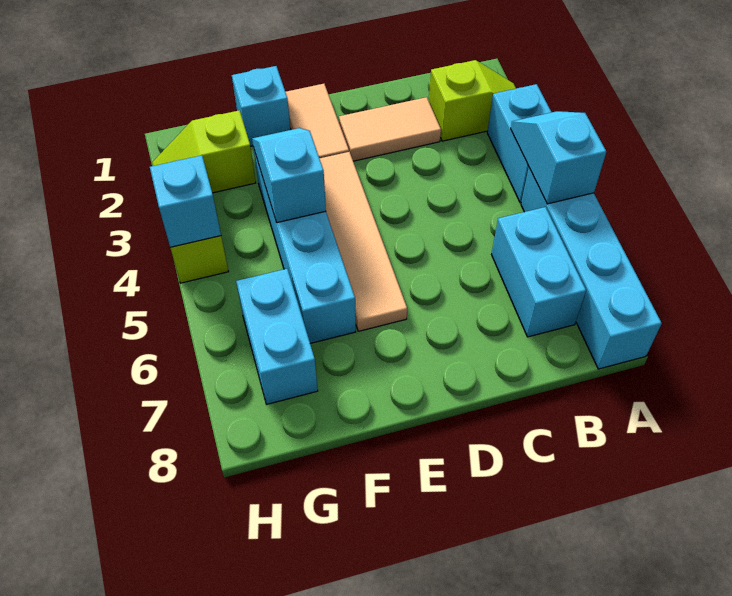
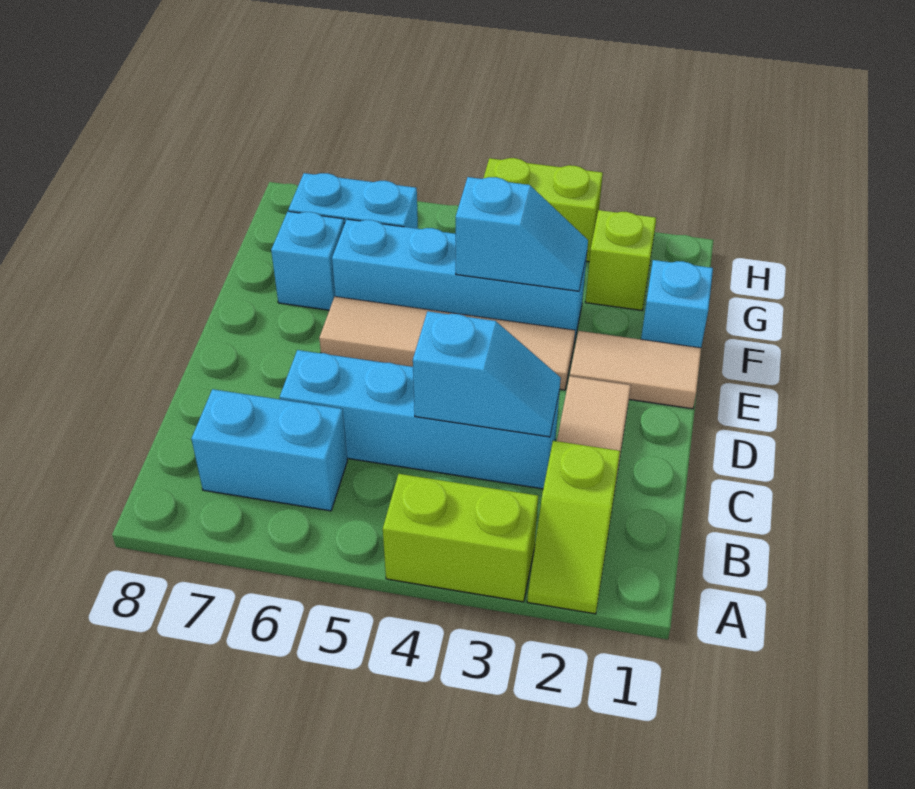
cyan brick A3:A4 level 1 -> lime brick A3:A4 level 1
cyan slope A4:A5 level 2 top 5 -> cyan slope C3:C4 level 2 top 4
cyan brick A5:A8 level 1 -> cyan brick C3:C6 level 1
cyan brick H4 level 2 -> cyan brick F7 level 1

